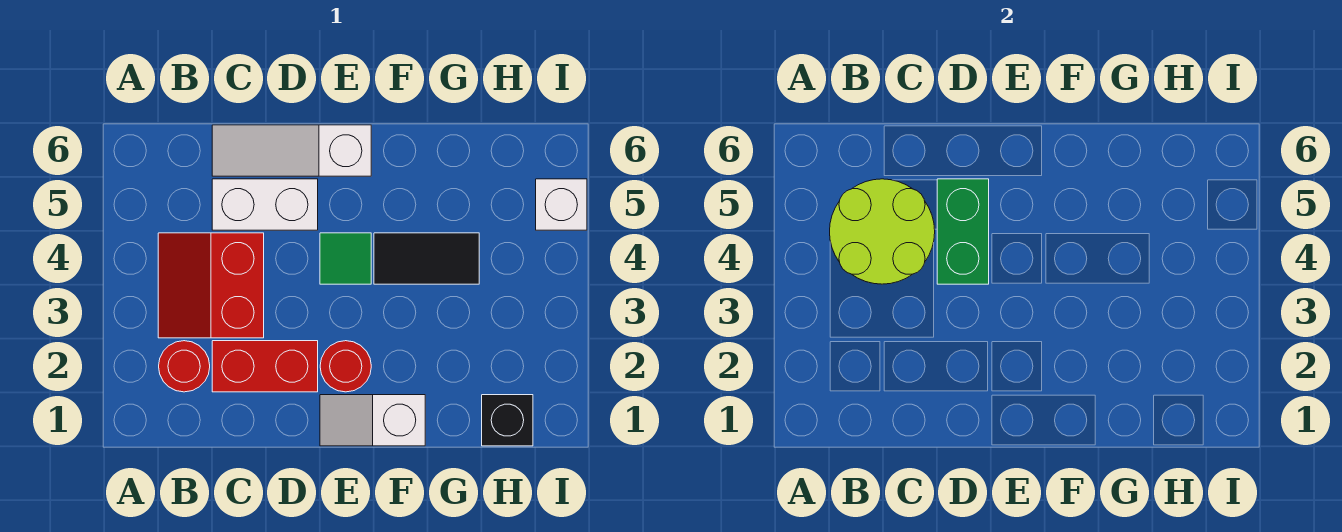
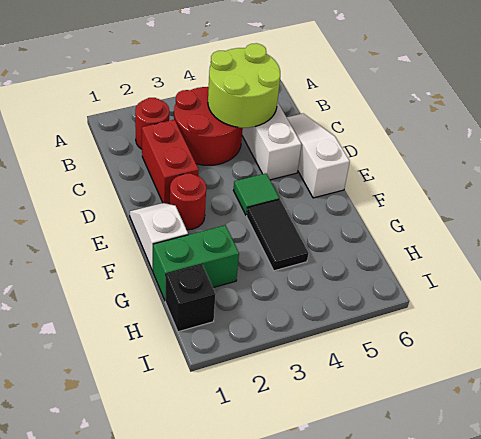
red slope B3:C4 level 1 top C -> red round brick B3:C4 level 1
green brick D4:D5 level 2 -> green brick G1:G2 level 1
white brick I5 level 1 -> none

